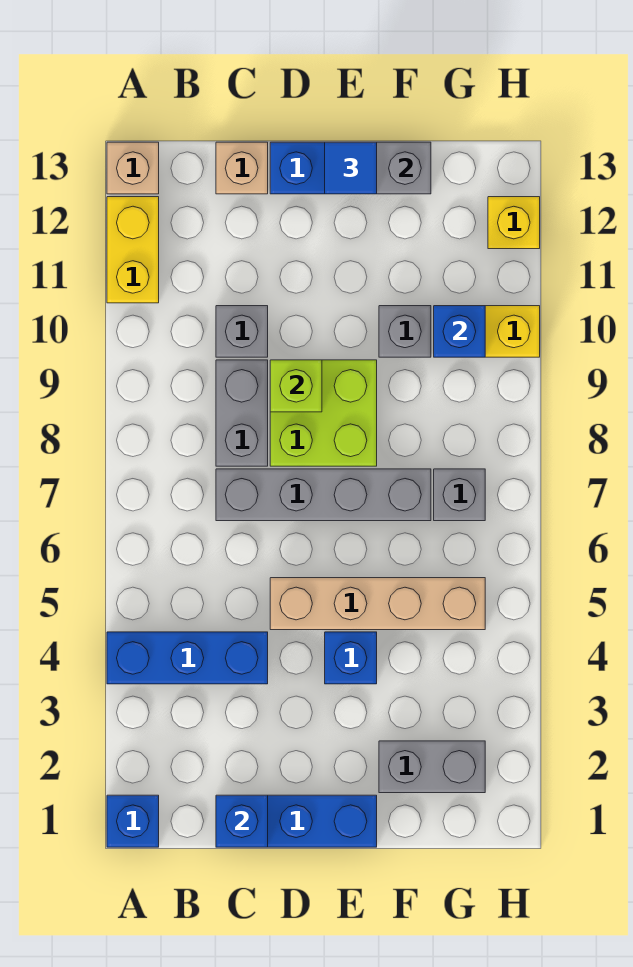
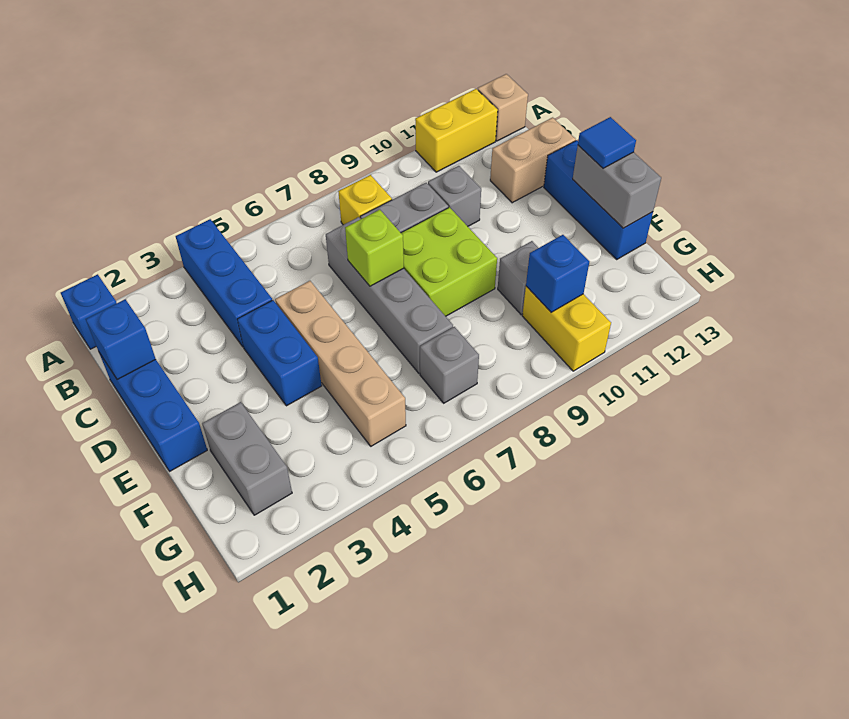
tan brick C13 level 1 -> tan brick C12:C13 level 1
lime brick D9 level 2 -> lime brick D7 level 2
blue brick E4 level 1 -> blue brick D4:E4 level 1
yellow brick H12 level 1 -> yellow brick B8 level 1

